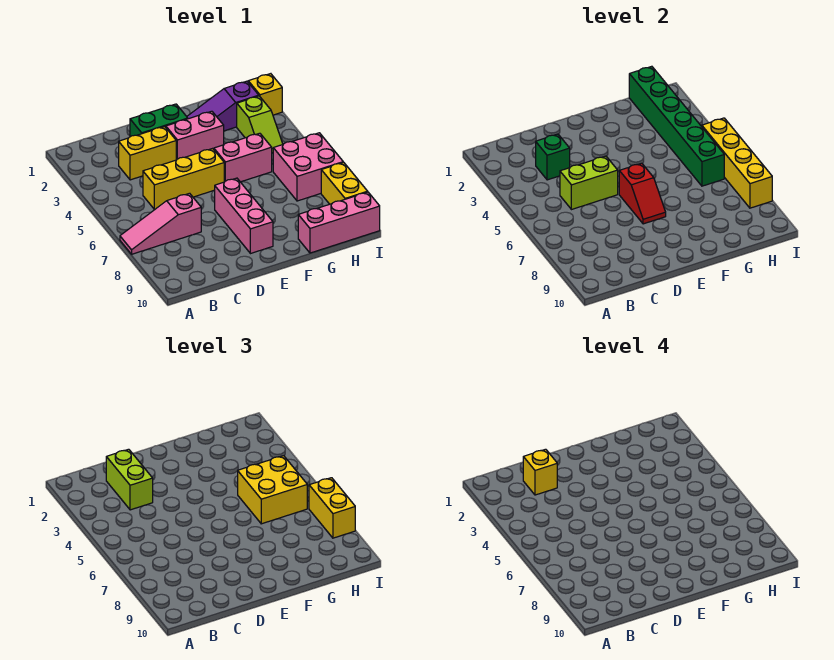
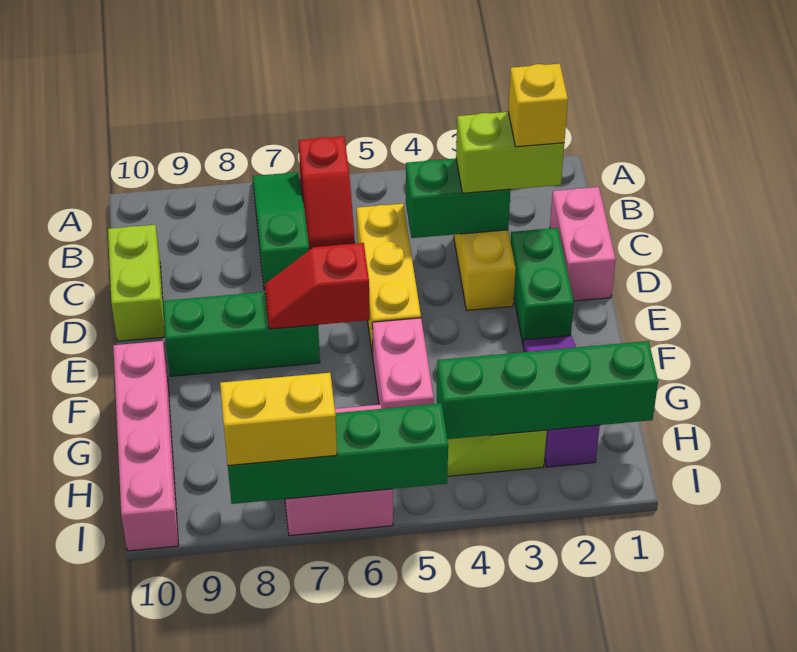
none -> red slope A6:B6 level 1 top A
pink slope A7:C7 level 1 top C -> green slope A7:C7 level 1 top C
green brick C3 level 2 -> green brick C3:C4 level 2
lime brick C5:D5 level 2 -> lime brick C10:D10 level 1
pink brick E3:F3 level 1 -> pink brick C1:D1 level 1
pink brick E7:E9 level 1 -> green brick E7:E9 level 1
yellow brick G5:H6 level 3 -> none
pink brick G10:I10 level 1 -> pink brick F10:I10 level 1
green brick H1:H6 level 2 -> green brick H1:H4 level 2
yellow brick I2 level 1 -> none
yellow brick I5:I8 level 2 -> green brick I5:I8 level 2
yellow brick I8:I9 level 1 -> none

